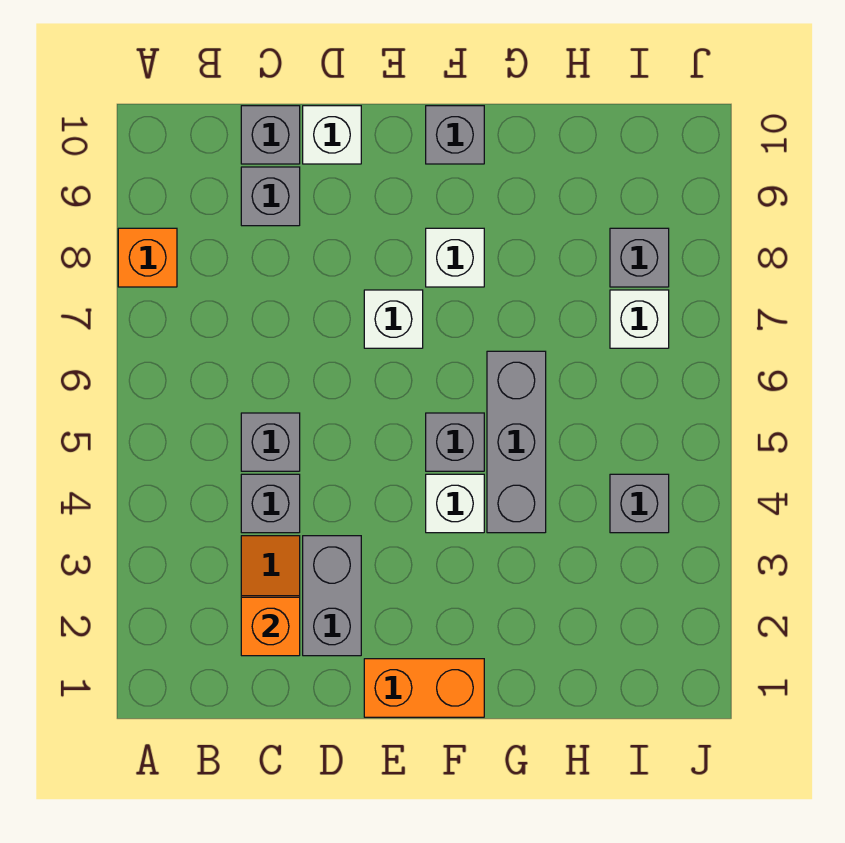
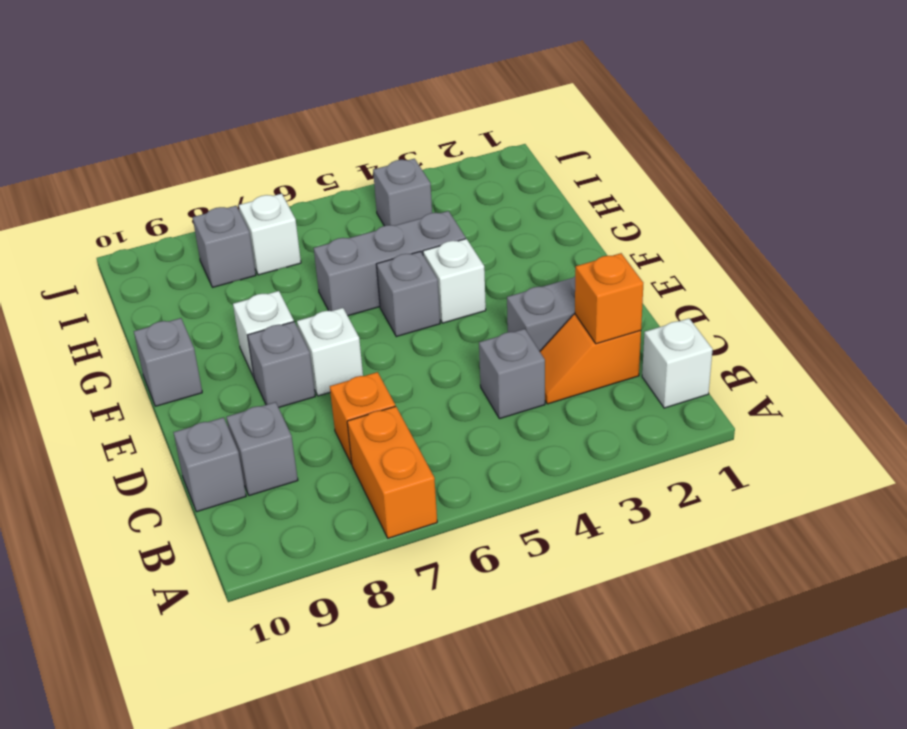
orange brick A8 level 1 -> orange brick C7 level 1
grey brick C5 level 1 -> grey brick E8 level 1
white brick D10 level 1 -> white brick B1 level 1
orange brick E1:F1 level 1 -> orange brick A7:B7 level 1

